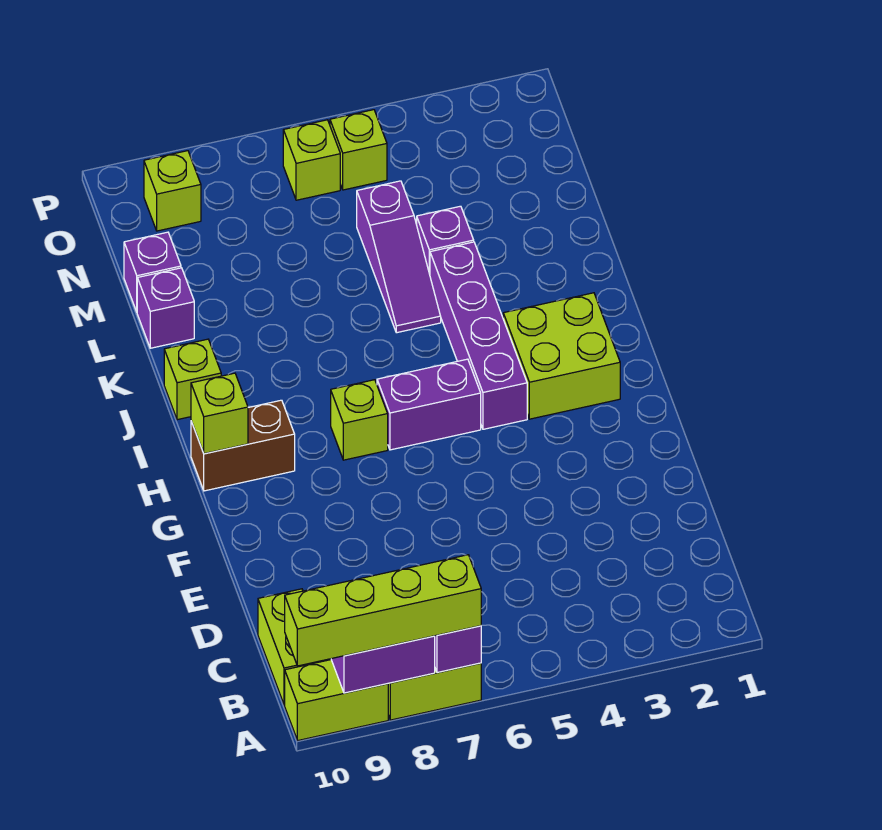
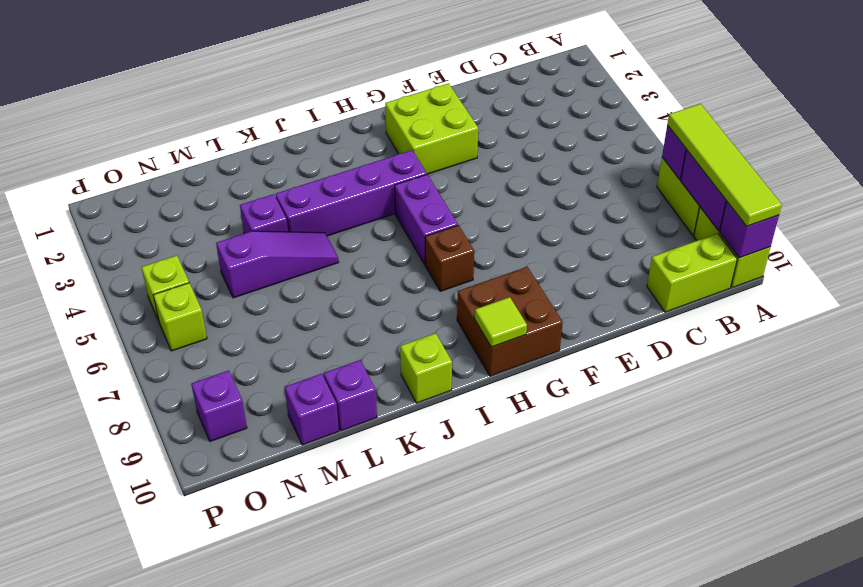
lime brick A7:A10 level 3 -> lime tile A7:A10 level 3
none -> purple brick A10 level 2
lime brick H2:I3 level 1 -> lime brick F2:G3 level 1
lime brick H7 level 1 -> brown brick H7 level 1
brown brick H9:H10 level 1 -> brown brick G9:H10 level 1
lime brick H10 level 2 -> lime tile H10 level 2
lime brick O9 level 1 -> purple brick O9 level 1

